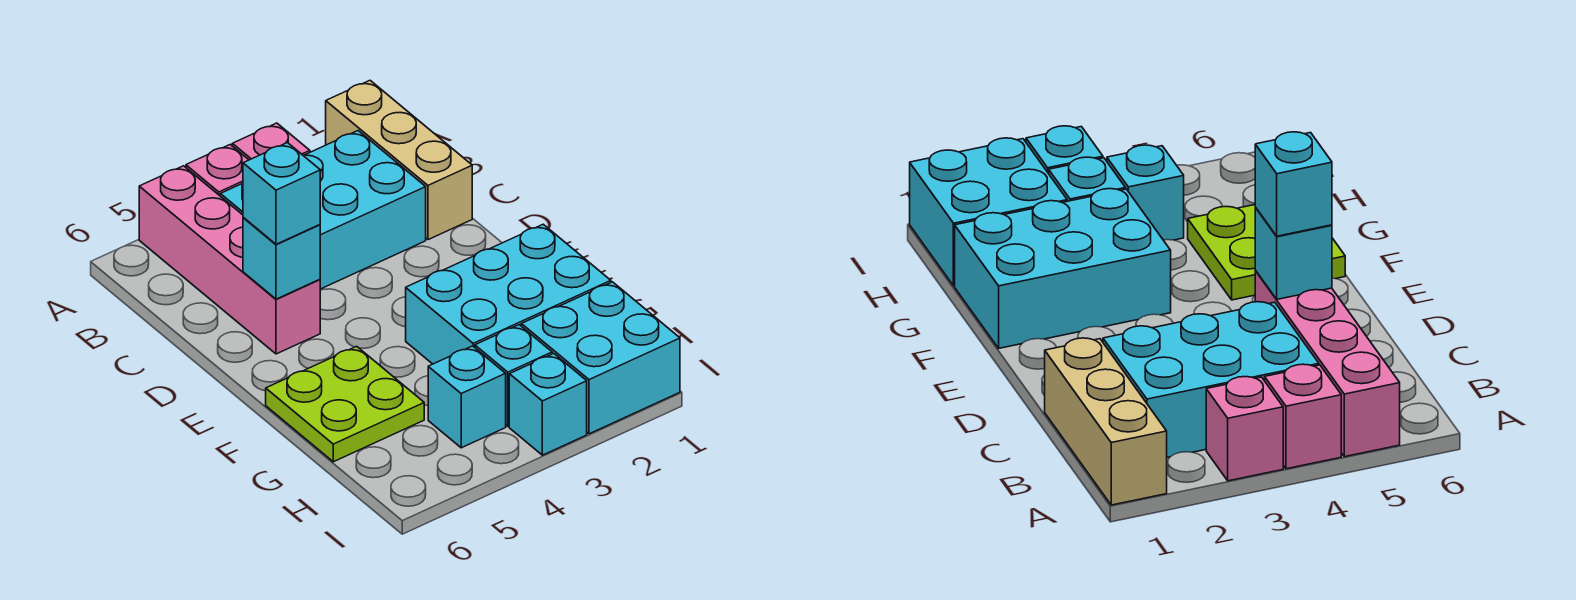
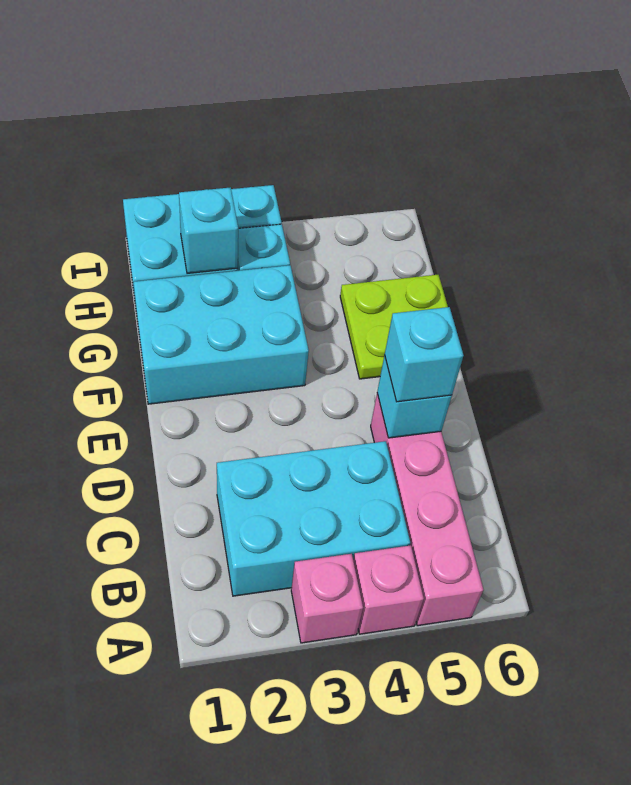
tan brick A1:C1 level 1 -> none
cyan brick H4 level 1 -> cyan brick H2 level 2

